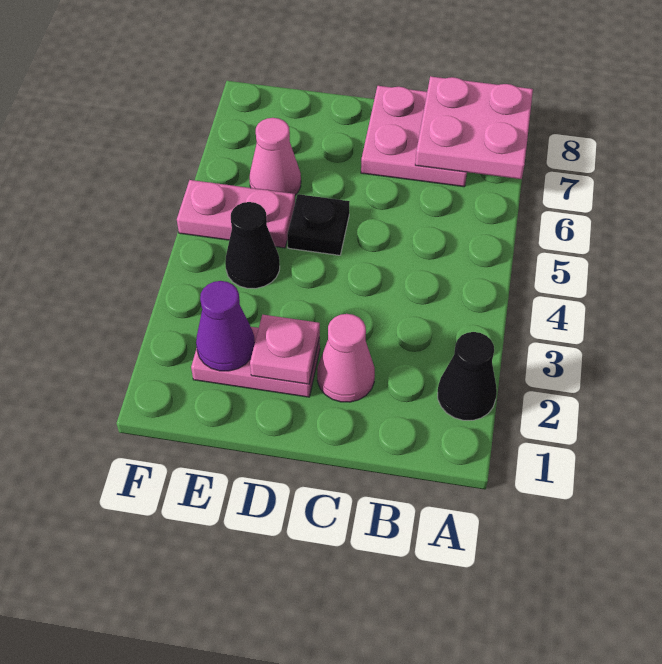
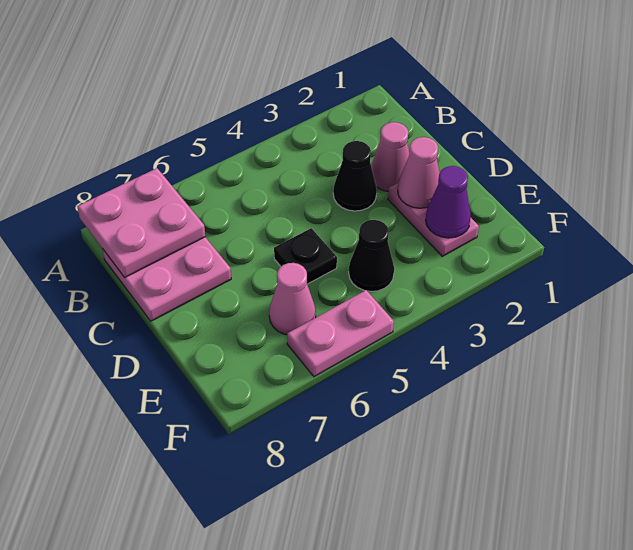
black cone A2 level 1 -> black cone C3 level 1
pink plate D2 level 2 -> pink cone D2 level 2
pink plate E5:F5 level 1 -> pink plate F5:F6 level 1

